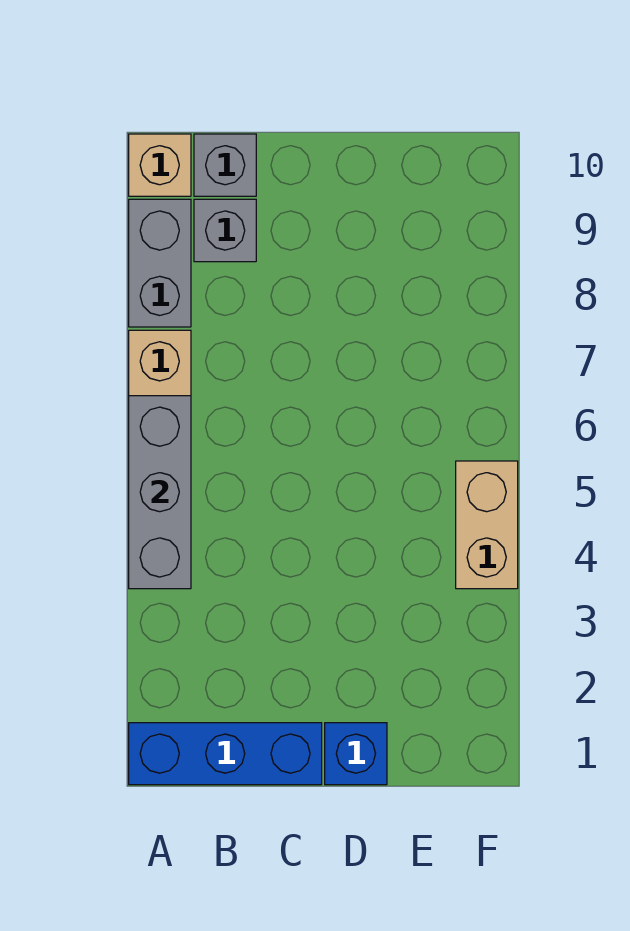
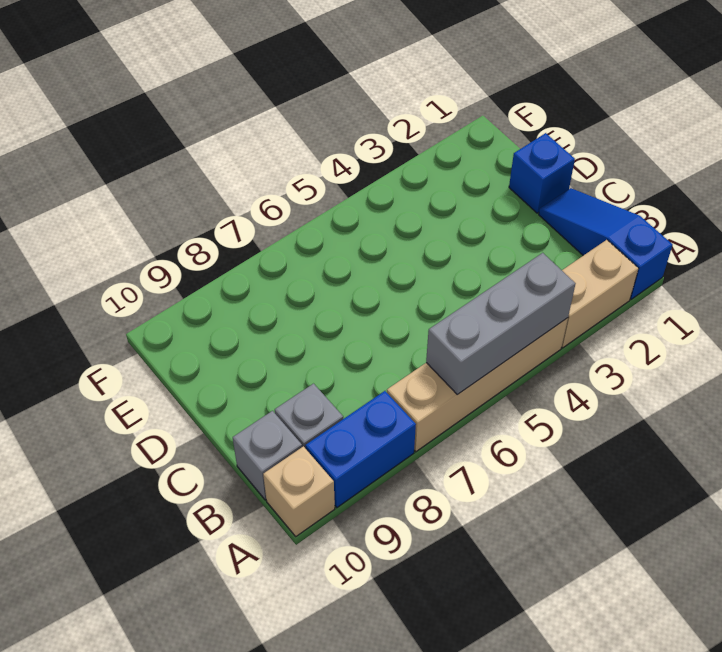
blue brick A1:C1 level 1 -> blue slope A1:C1 level 1 top A
grey brick A8:A9 level 1 -> blue brick A8:A9 level 1
tan brick F4:F5 level 1 -> tan brick A2:A3 level 1

